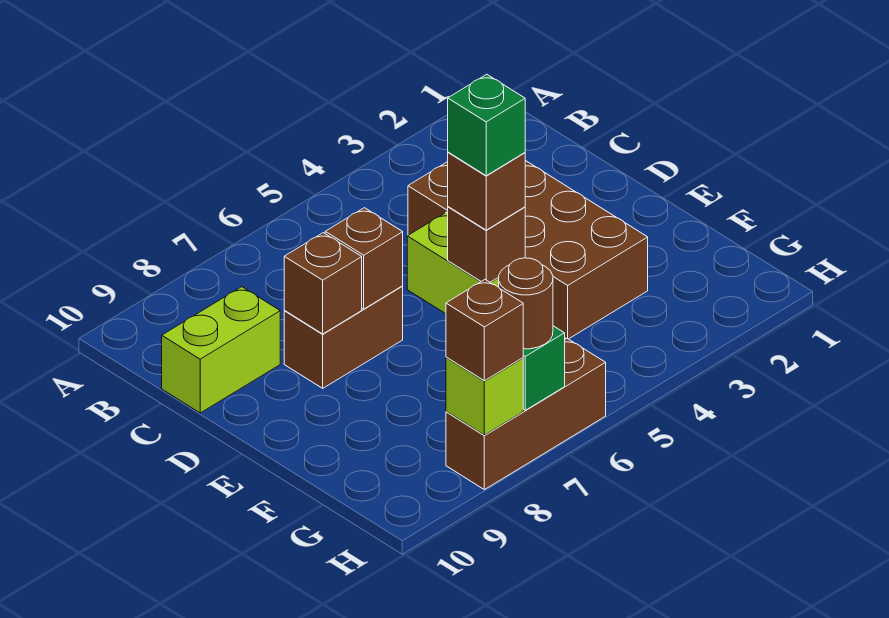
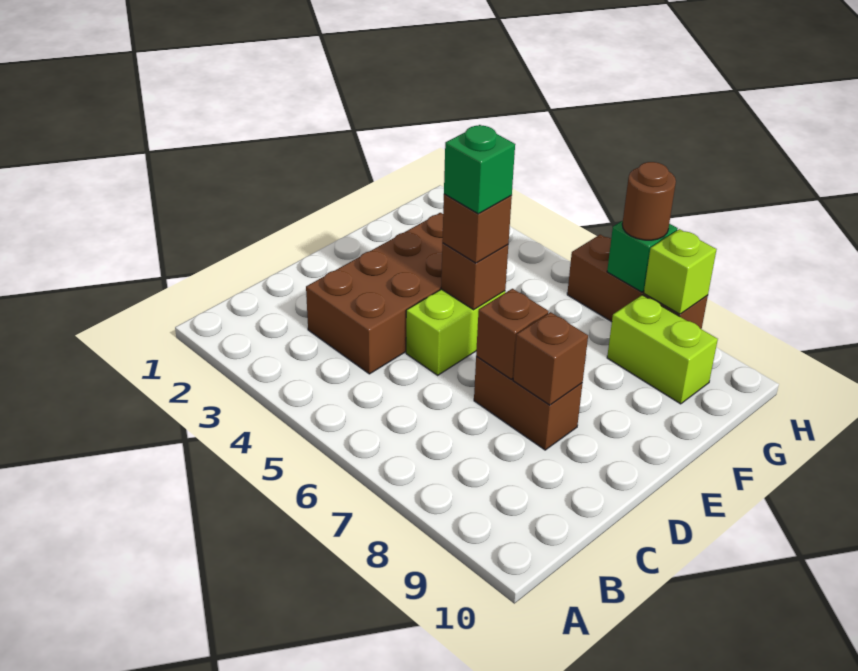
lime brick C9:C10 level 1 -> lime brick G8:G9 level 1
brown brick H8 level 3 -> none

